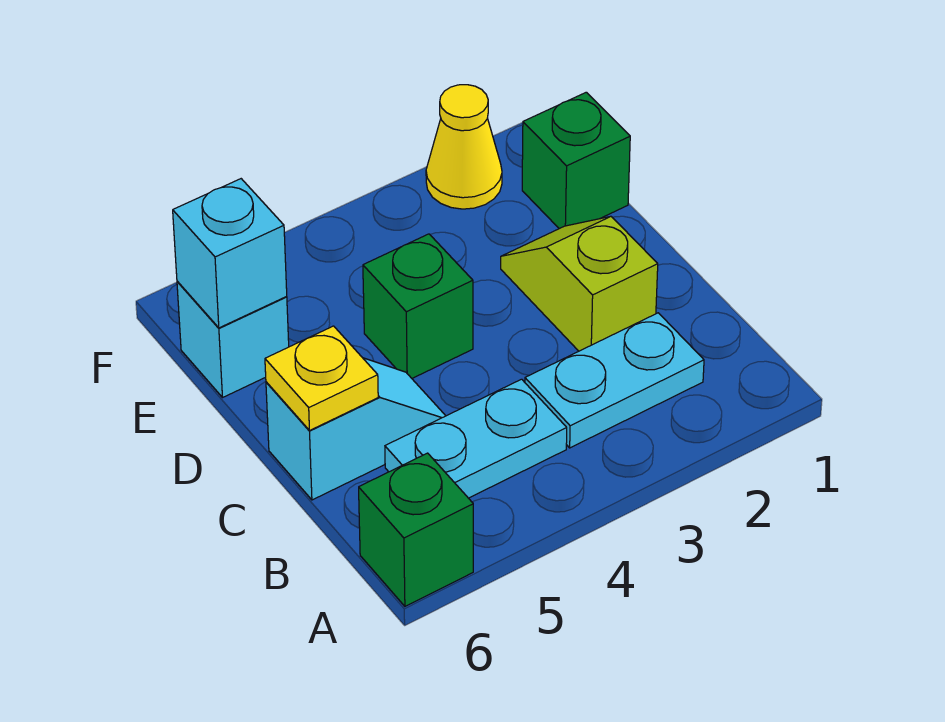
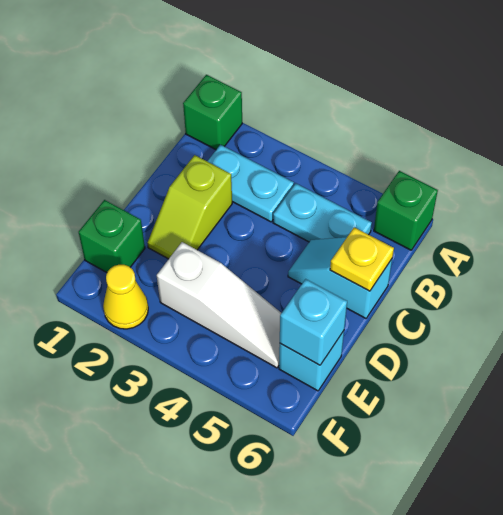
green brick D4 level 1 -> green brick A1 level 1
none -> white slope E3:E5 level 1 top 3

